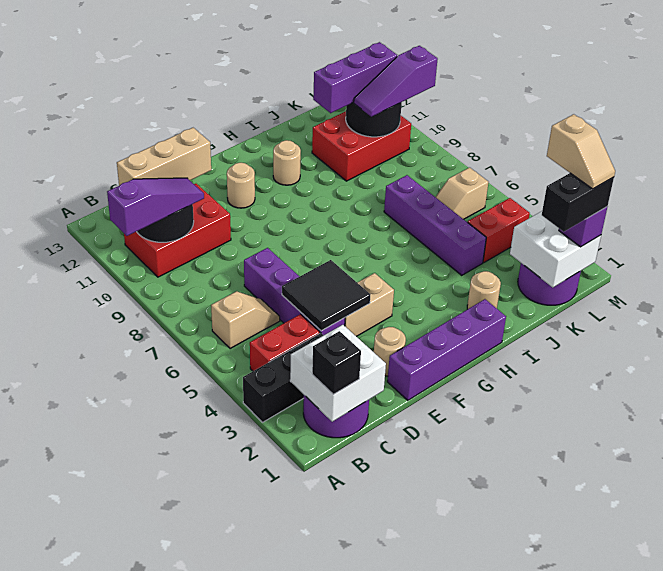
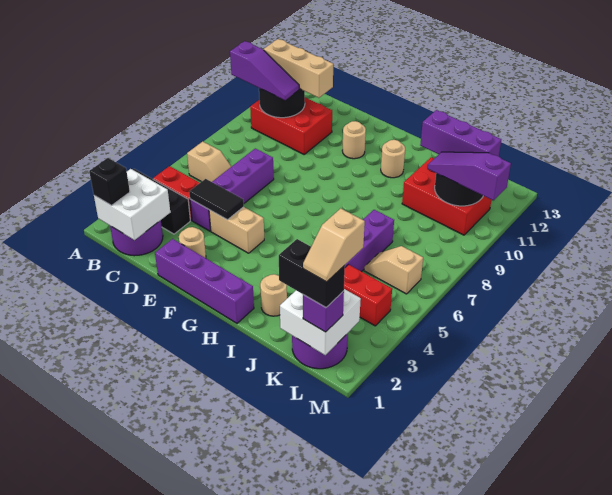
black tile D4:E5 level 2 -> black tile D4:E4 level 2

